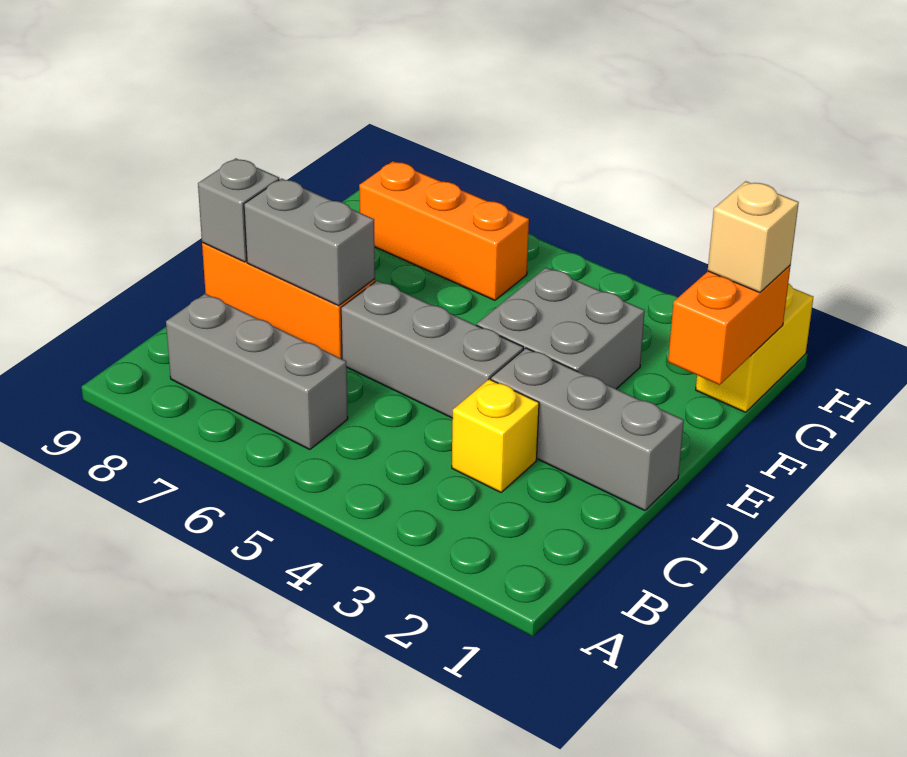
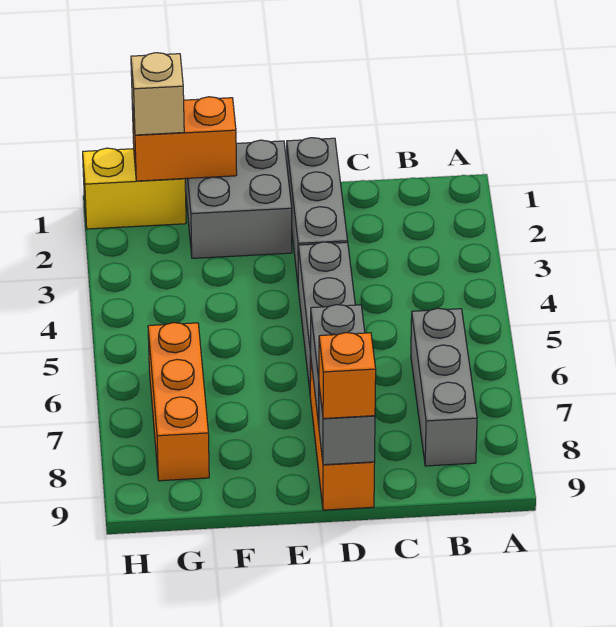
yellow brick C3 level 1 -> none
none -> orange brick D9 level 3
grey brick E3:F4 level 1 -> grey brick E1:F2 level 1

